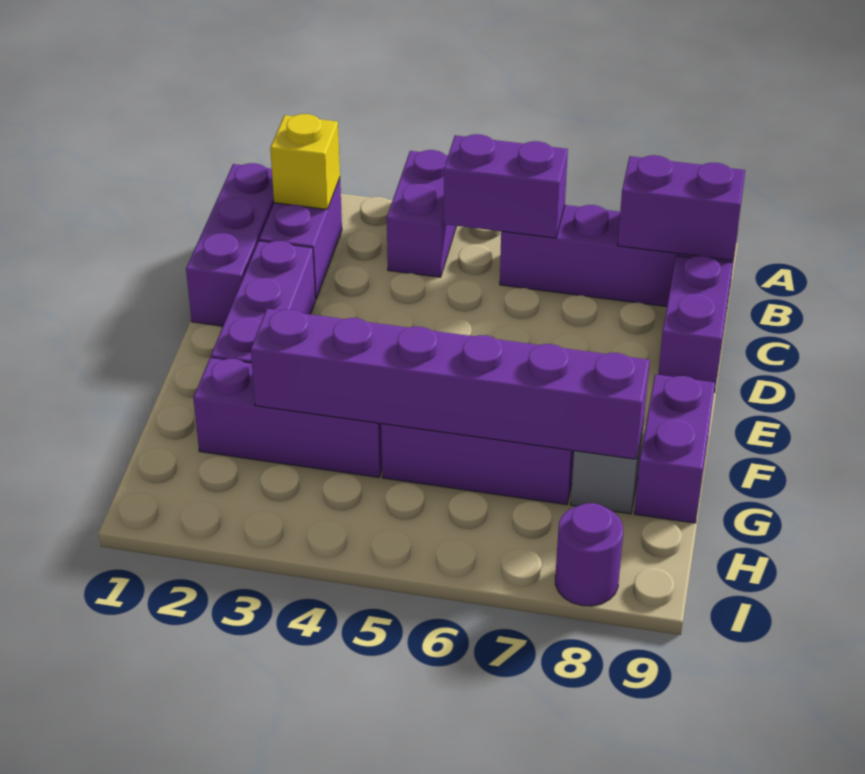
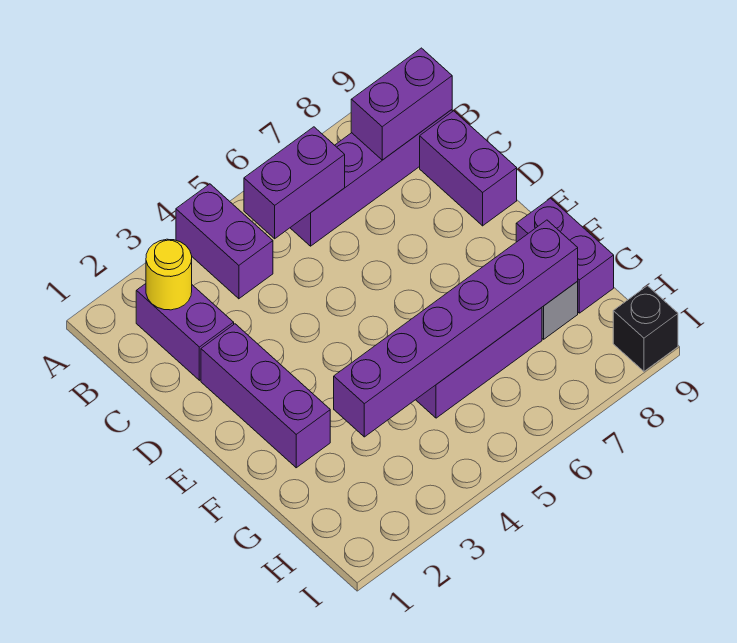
purple brick B1:D1 level 1 -> none
yellow brick B2 level 2 -> yellow round brick B2 level 2
purple brick G2:G4 level 1 -> none
purple round brick I8 level 1 -> none
none -> black brick I9 level 1

